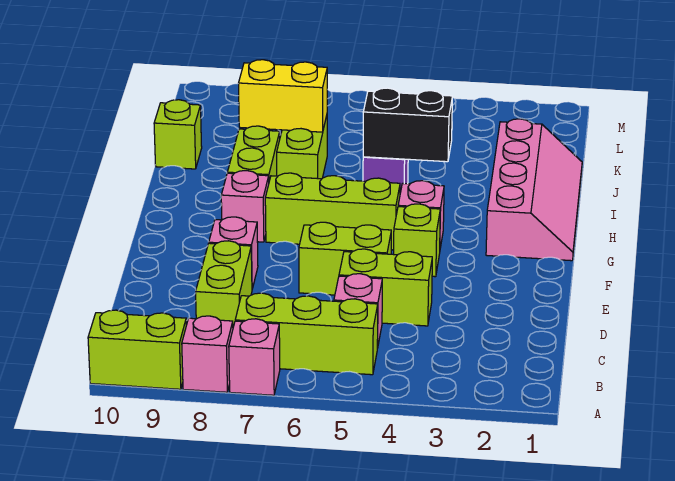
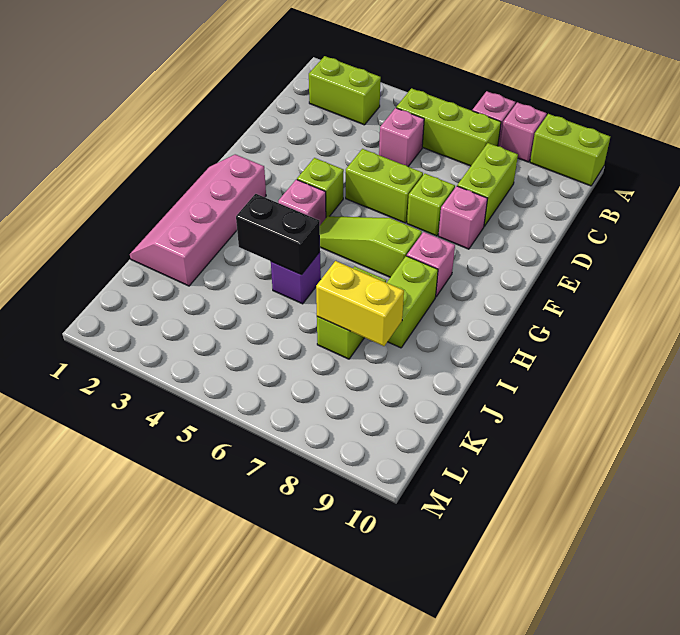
lime brick D4:D5 level 1 -> lime brick B2:B3 level 1
lime brick G5:G7 level 1 -> lime slope G5:G7 level 1 top 7
lime brick J10 level 1 -> lime brick E7 level 1

